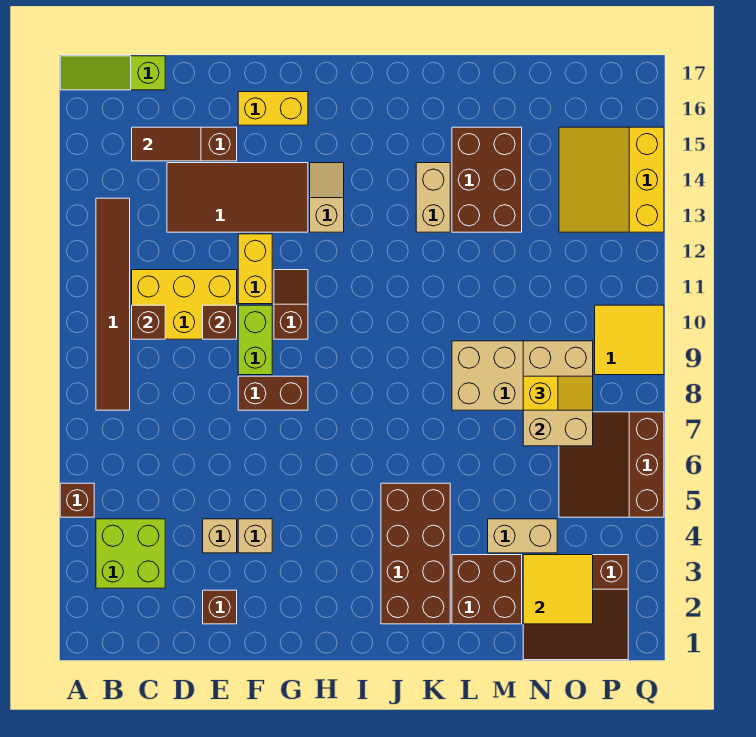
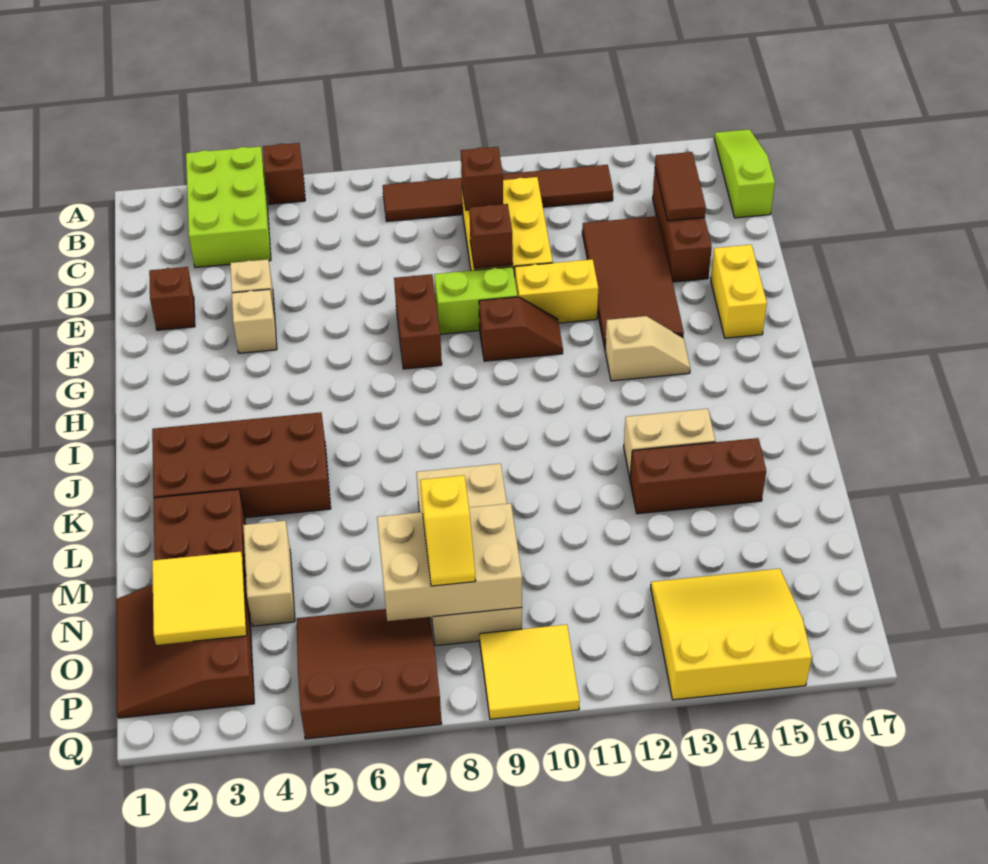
lime brick B3:C4 level 1 -> lime brick A3:C4 level 1
brown brick L13:M15 level 1 -> brown brick L13:L15 level 1

